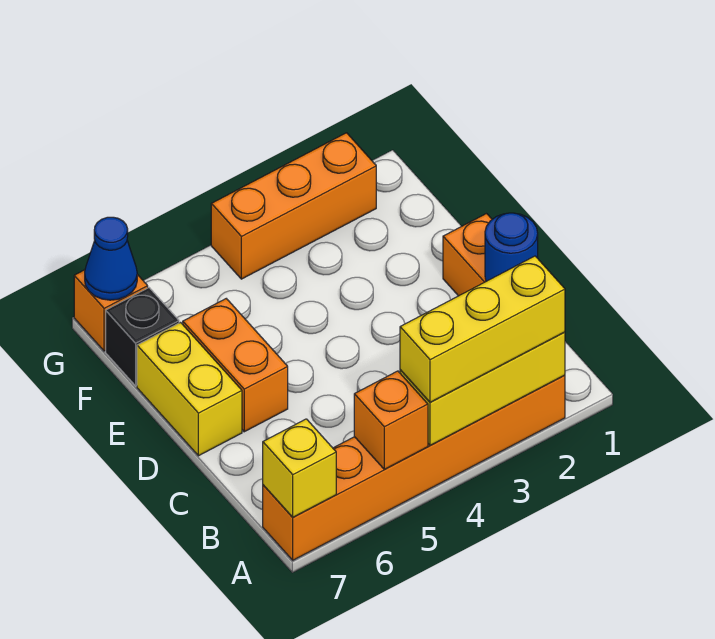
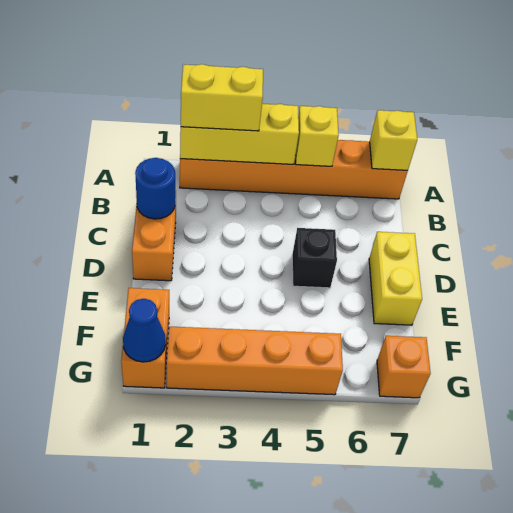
yellow brick A2:A4 level 3 -> yellow brick A2:A3 level 3
orange brick A5 level 2 -> yellow brick A5 level 2
orange brick D6:E6 level 1 -> orange brick F1:G1 level 1
black brick F7 level 1 -> black brick D5 level 1
orange brick G2:G4 level 1 -> orange brick G2:G5 level 1
blue cone G7 level 2 -> blue cone G1 level 2

